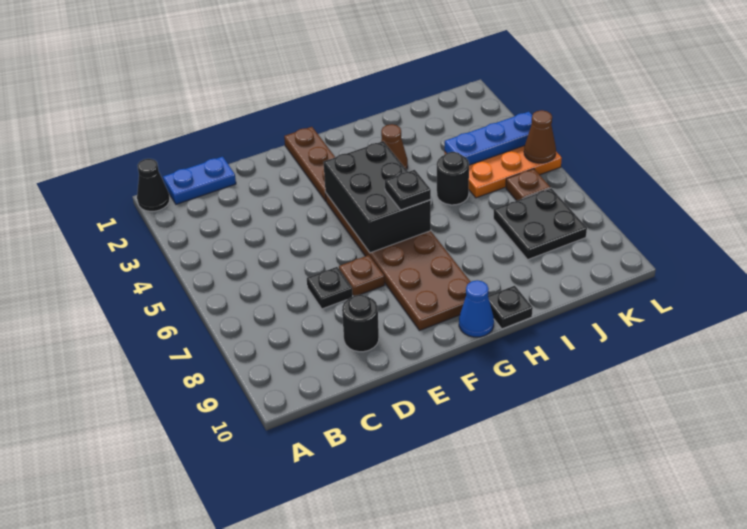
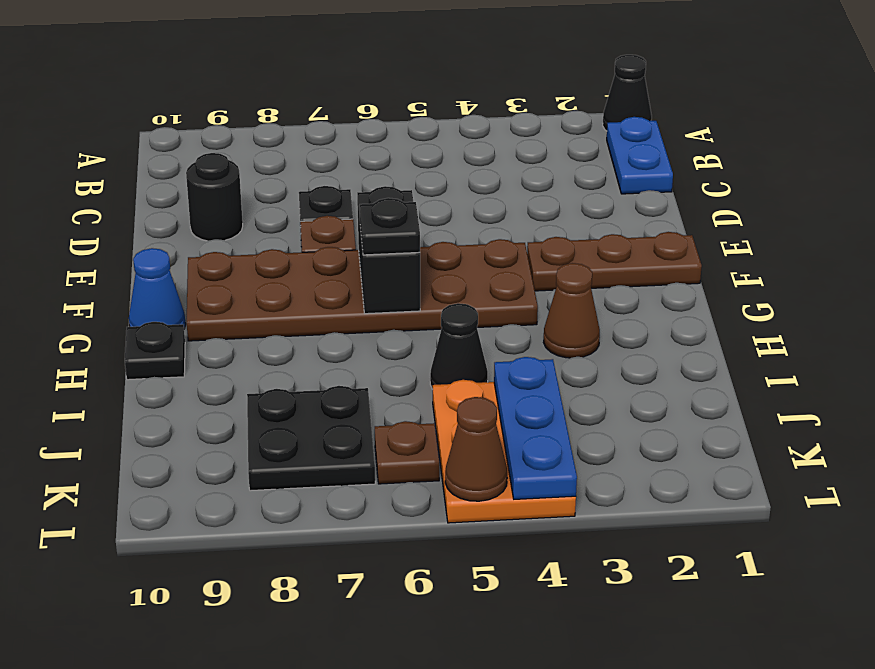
black brick F4:G6 level 2 -> black brick F6:G6 level 2
black round brick I5 level 1 -> black cone I5 level 1

